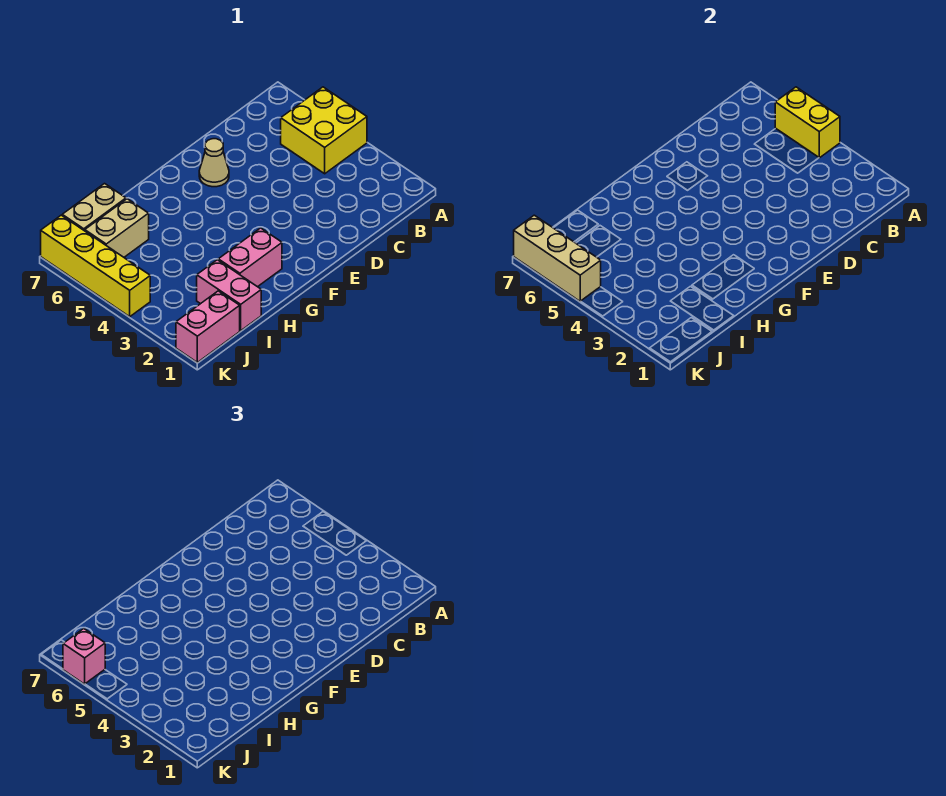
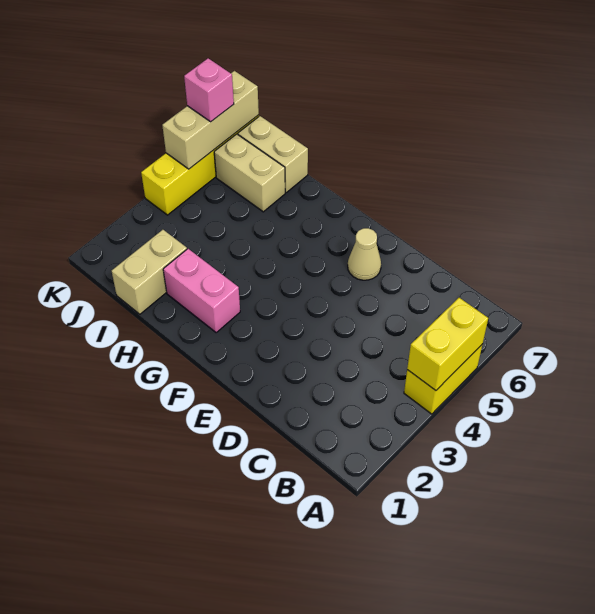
yellow brick A4:B5 level 1 -> yellow brick A4:A5 level 1
pink brick I1:I2 level 1 -> tan brick I1:I2 level 1
pink brick J1:K1 level 1 -> none

